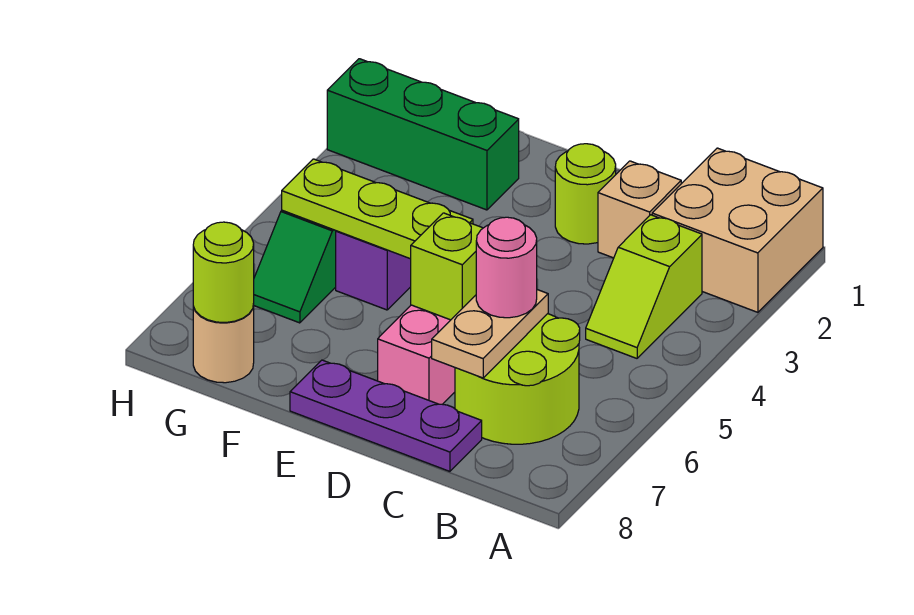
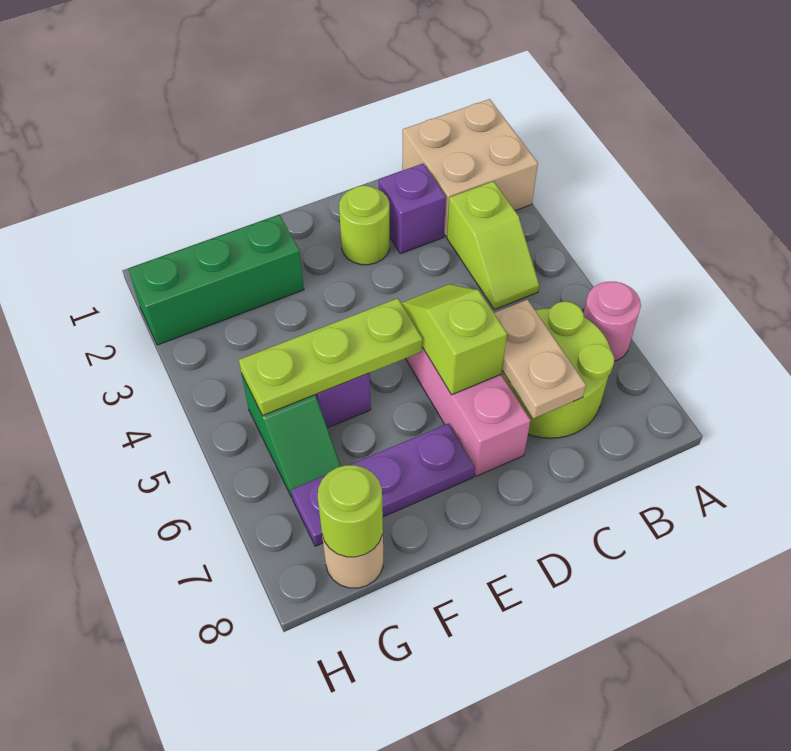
tan brick C2 level 1 -> purple brick C2 level 1
pink round brick C6 level 3 -> pink round brick A6 level 1
purple plate C8:E8 level 1 -> purple plate E7:G7 level 1

